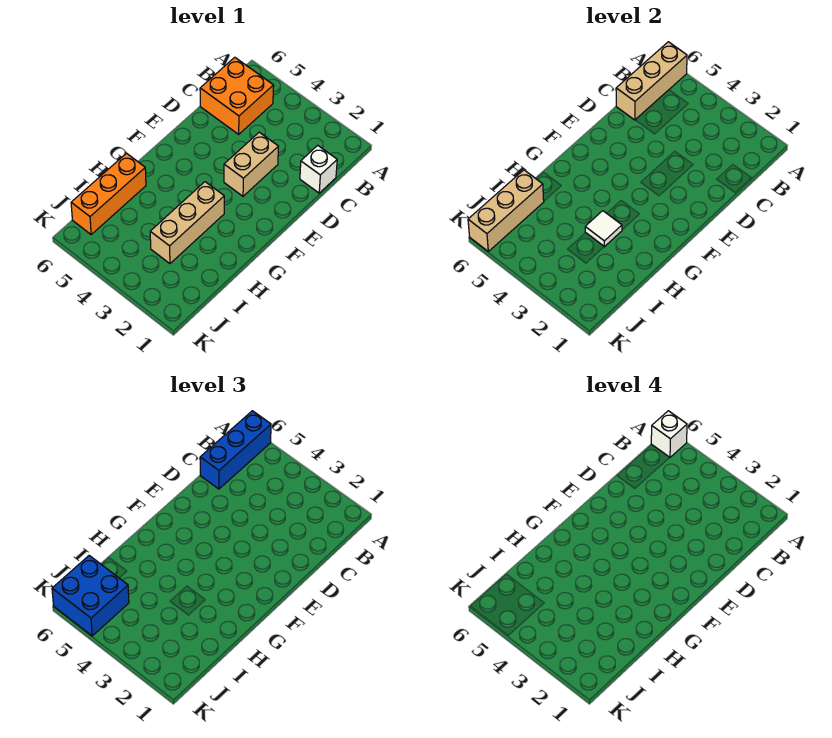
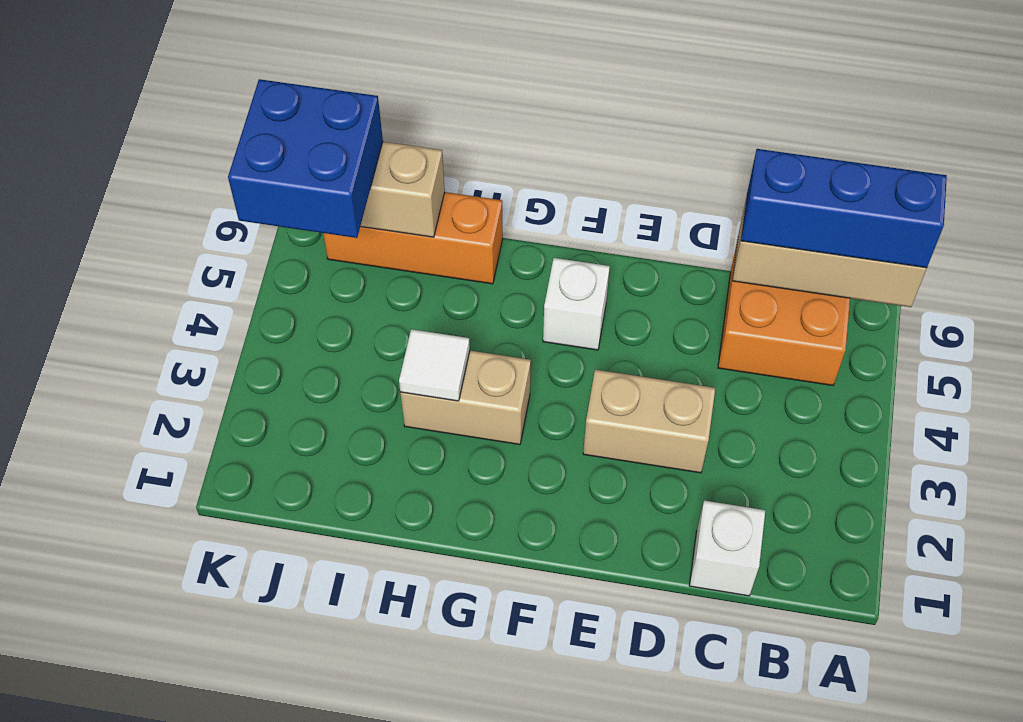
white brick A6 level 4 -> white brick F5 level 1
tan brick G3:I3 level 1 -> tan brick G3:H3 level 1

